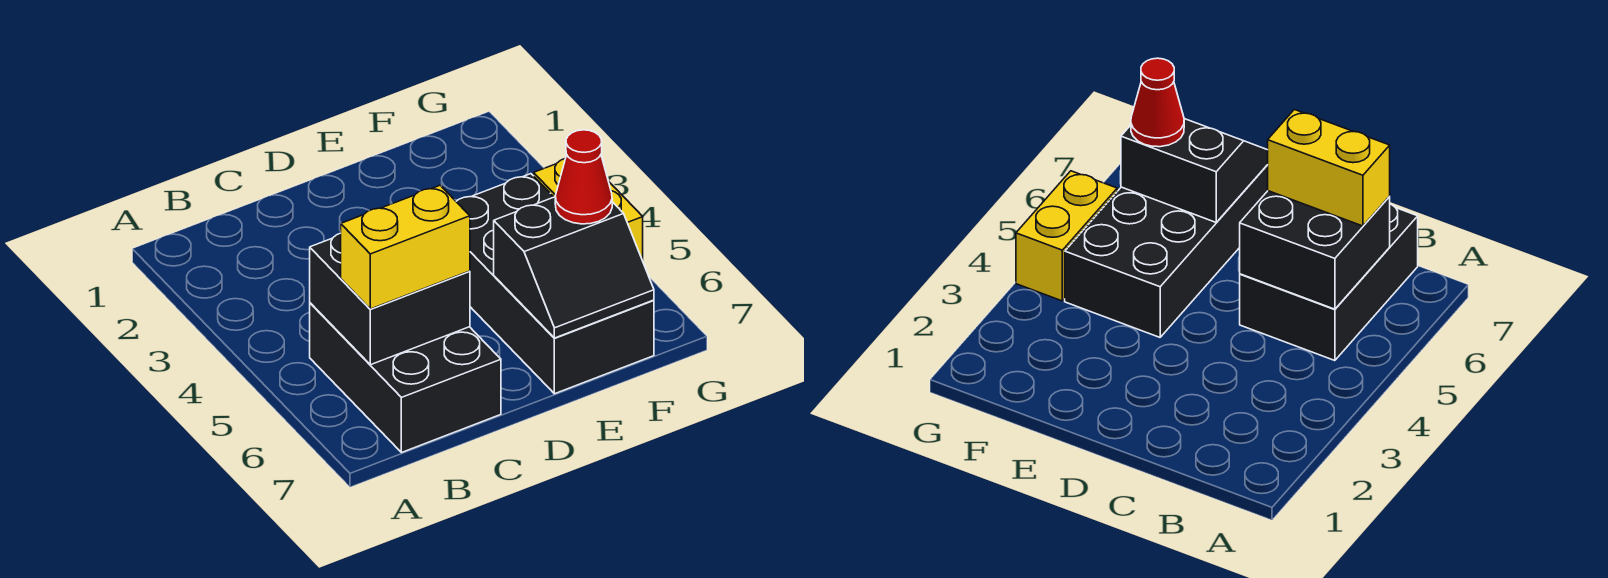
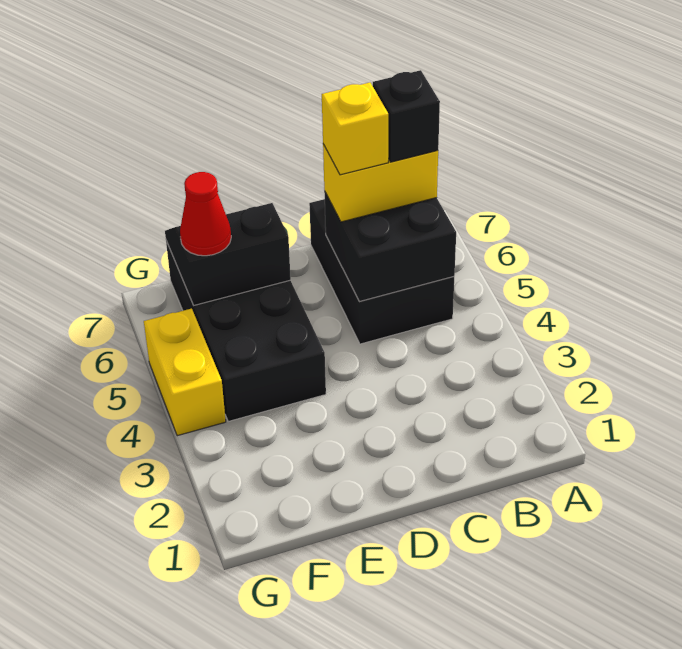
none -> black brick B6 level 4
none -> yellow brick C6 level 4

